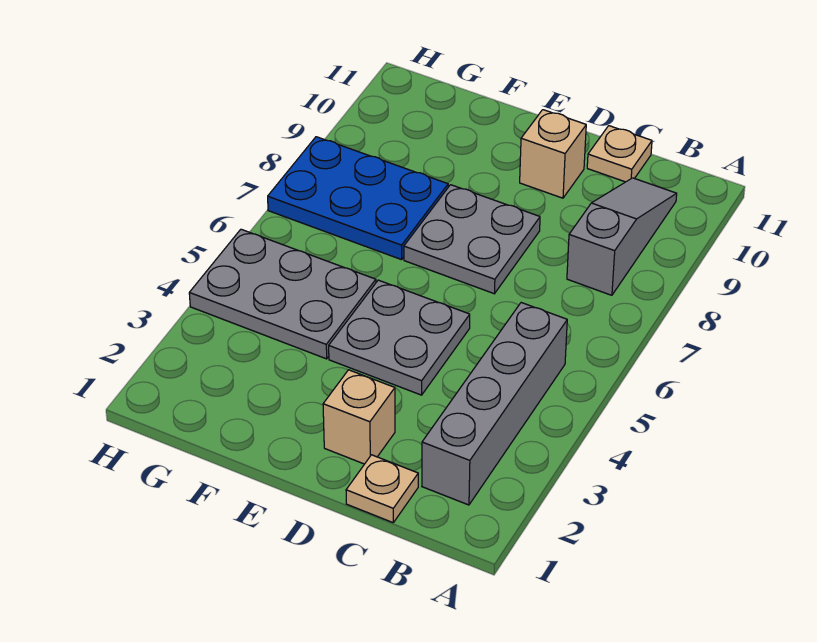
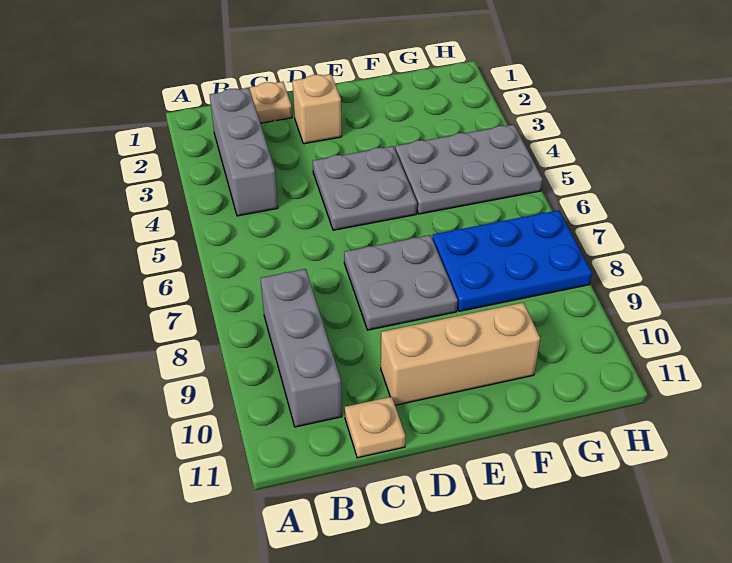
grey brick B2:B5 level 1 -> grey brick B2:B4 level 1
grey slope B8:B10 level 1 top 8 -> grey brick B8:B10 level 1
tan brick D10 level 1 -> tan brick D10:F10 level 1

